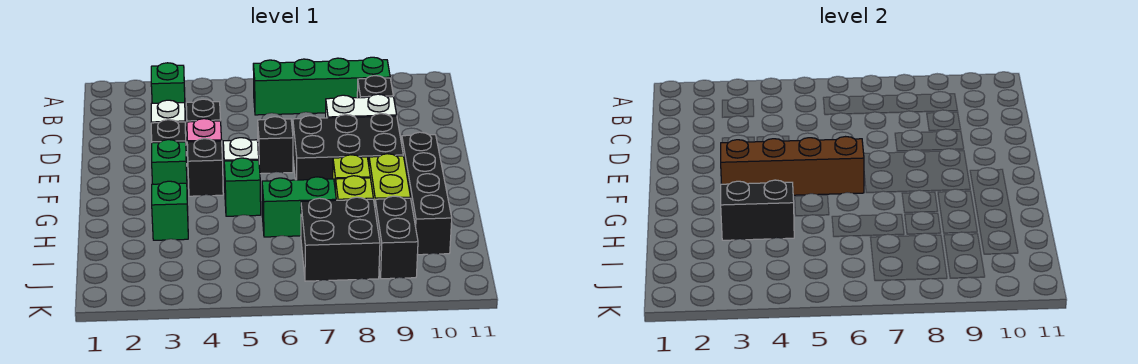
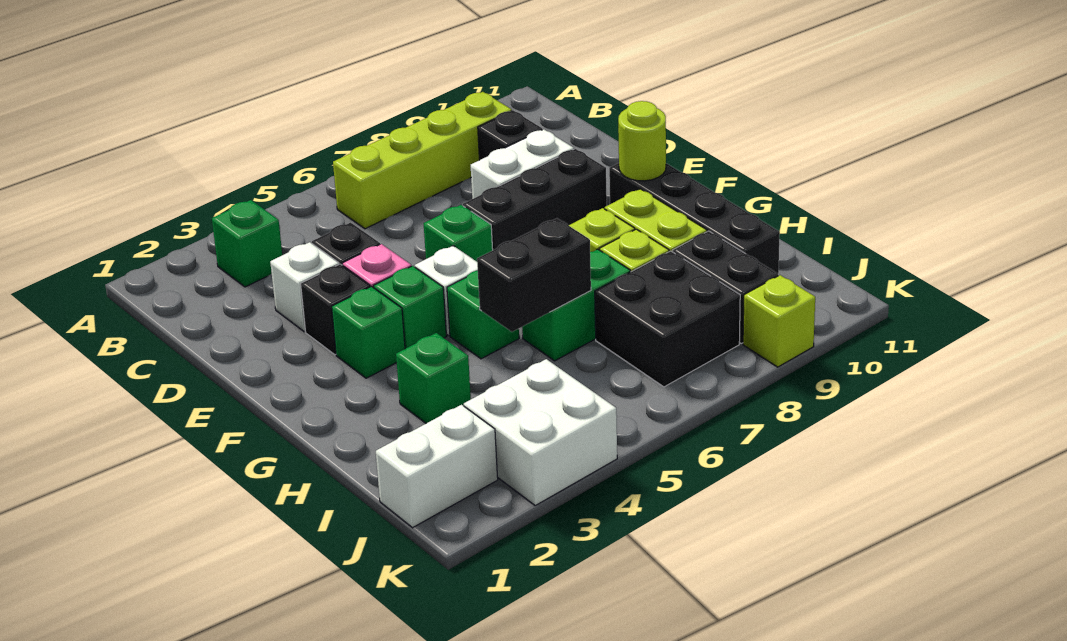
green brick B6:B9 level 1 -> lime brick B6:B9 level 1
black brick E6 level 1 -> green brick E6 level 1
black brick E7:F9 level 1 -> black brick E7:E9 level 1
brown brick F3:F6 level 2 -> none
black brick F4 level 1 -> green brick F4 level 1
none -> lime round brick F10 level 2
black brick H3:H4 level 2 -> black brick H5:H6 level 2
none -> white brick J1:J2 level 1
none -> white brick J3:K4 level 1
none -> lime brick K9 level 1

